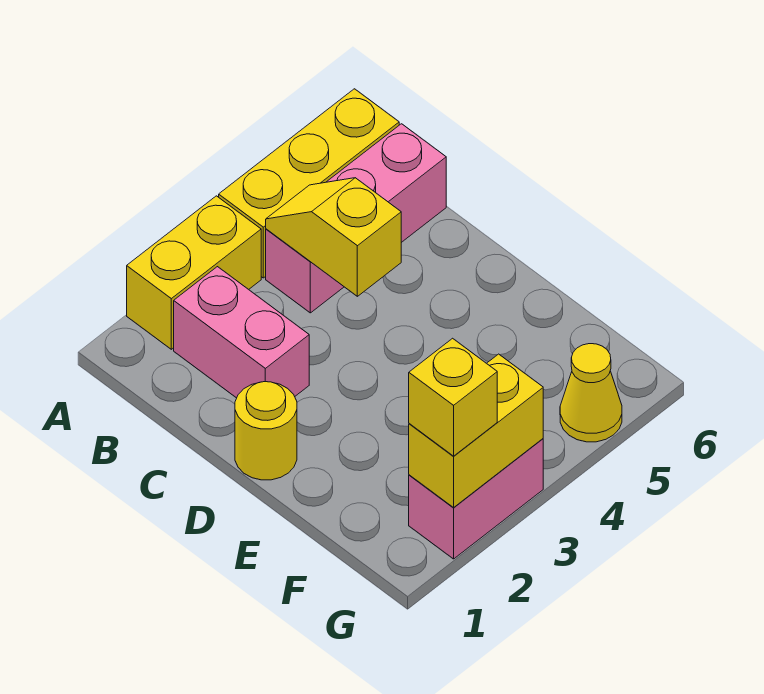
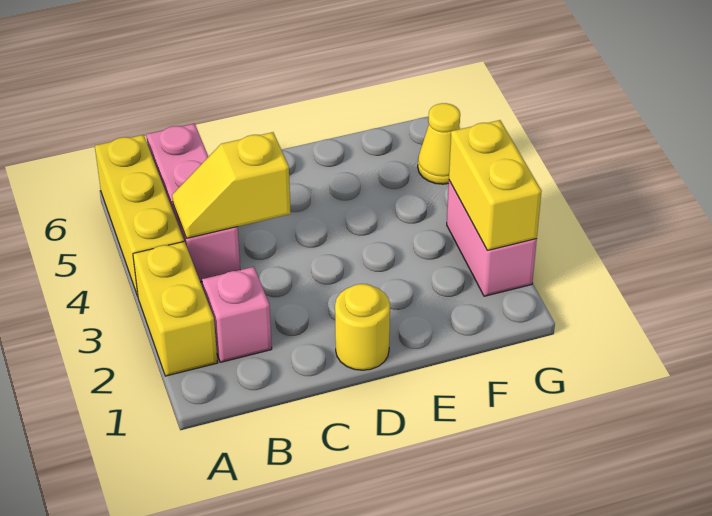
pink brick B2:C2 level 1 -> pink brick B2 level 1
yellow brick G2 level 3 -> none

